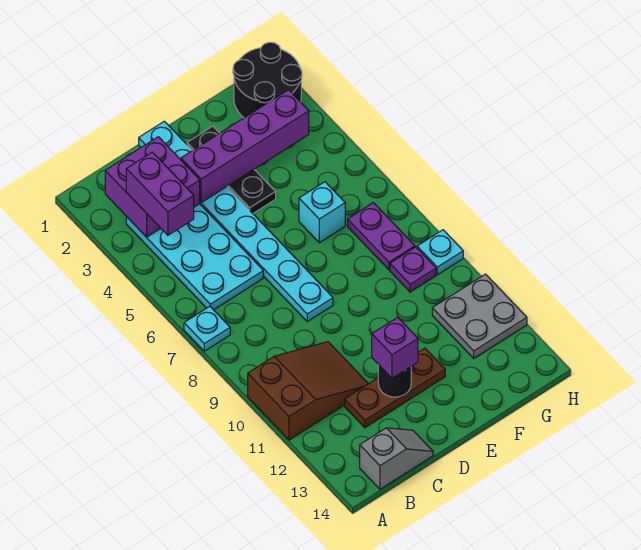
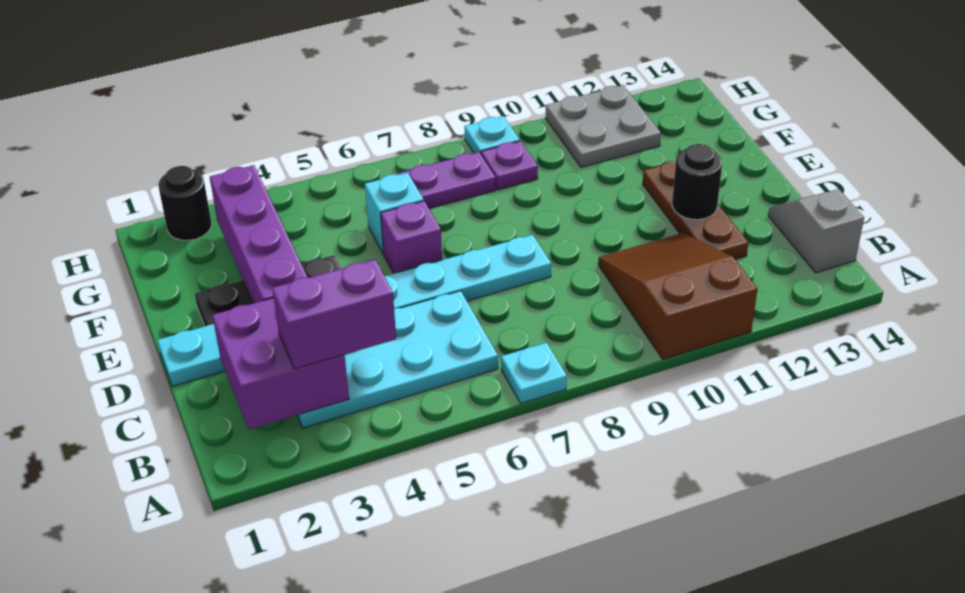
purple brick D12 level 3 -> purple brick E6 level 1
black round brick G1:H2 level 1 -> black round brick H2 level 1

